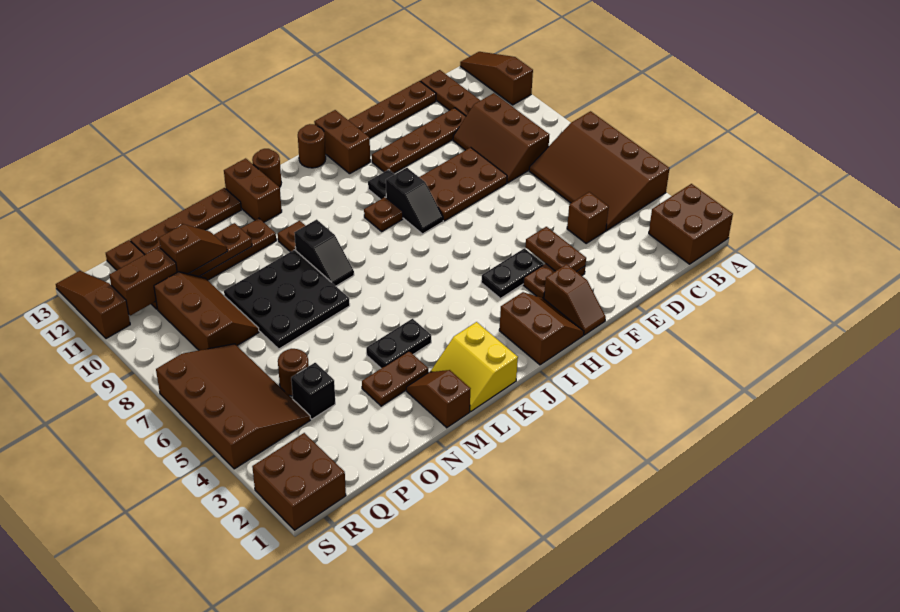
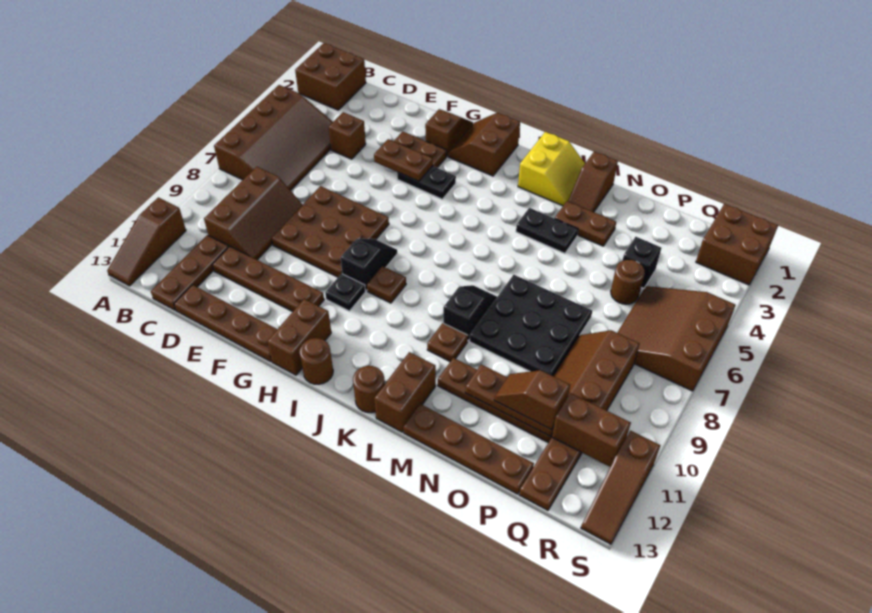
brown plate E8:G9 level 1 -> brown plate E7:G9 level 1
brown plate F3:F4 level 2 -> brown plate F4:G4 level 2
brown slope Q4:S7 level 1 top S -> brown slope Q5:S7 level 1 top S

